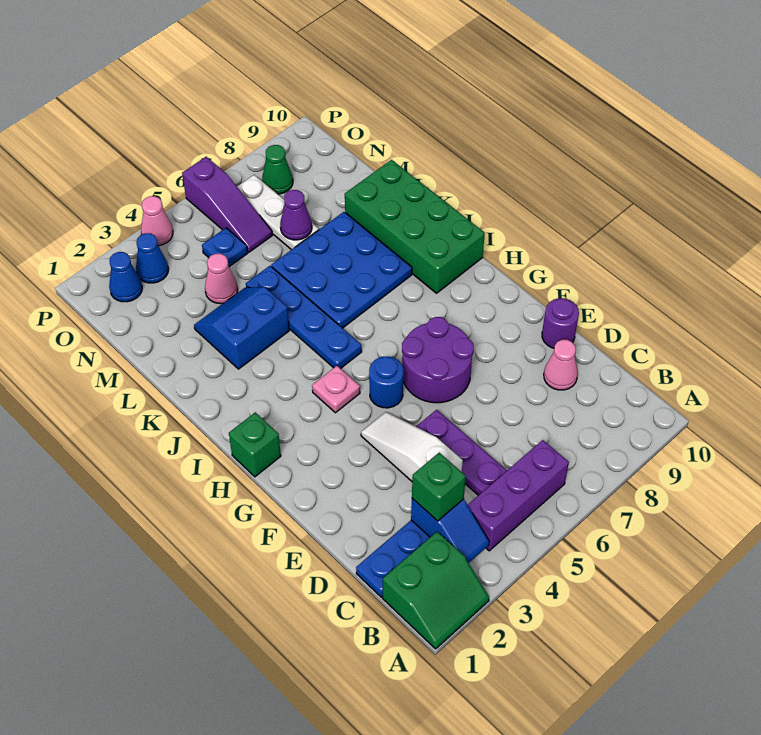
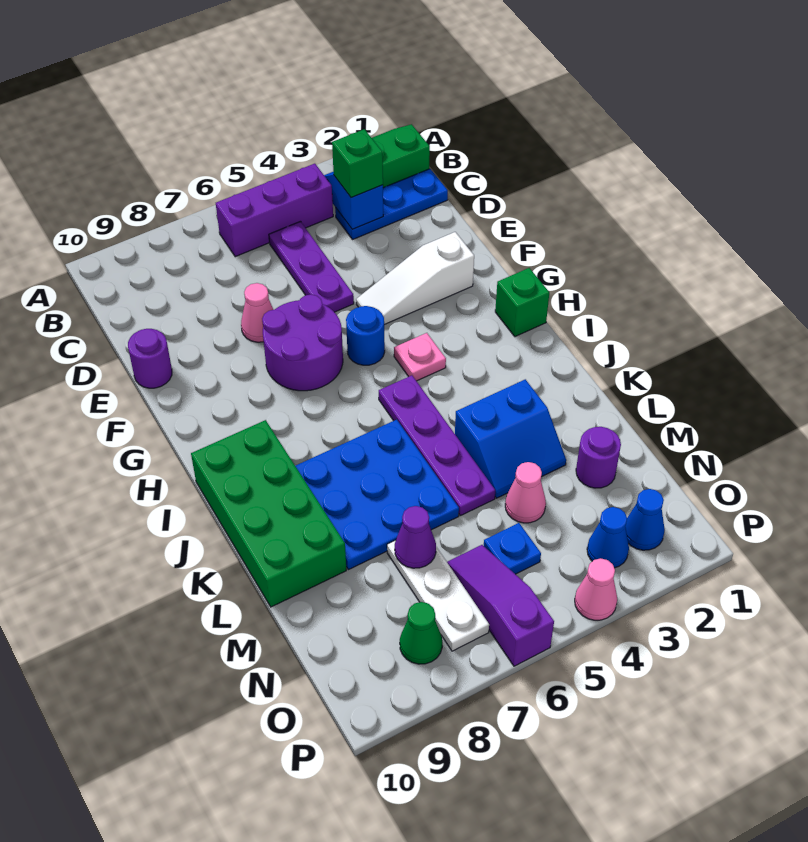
white slope D4:F4 level 1 top D -> white slope F2:F4 level 1 top 2
pink cone D9 level 1 -> pink cone E7 level 1
blue plate I5:L5 level 1 -> purple plate I5:L5 level 1
none -> purple round brick M2 level 1

